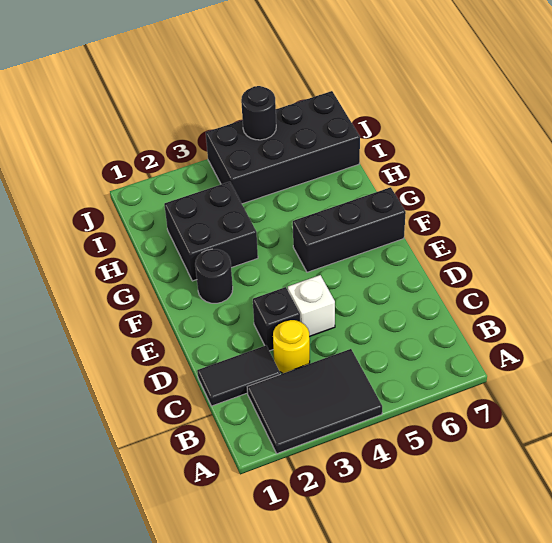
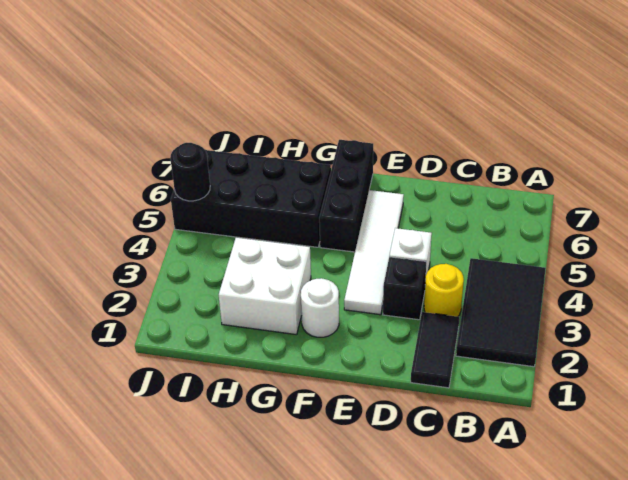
none -> white tile E3:E6 level 1
black round brick F2 level 1 -> white round brick F2 level 1
black brick G2:H3 level 1 -> white brick G2:H3 level 1
black brick I4:J7 level 1 -> black brick G5:J6 level 1

